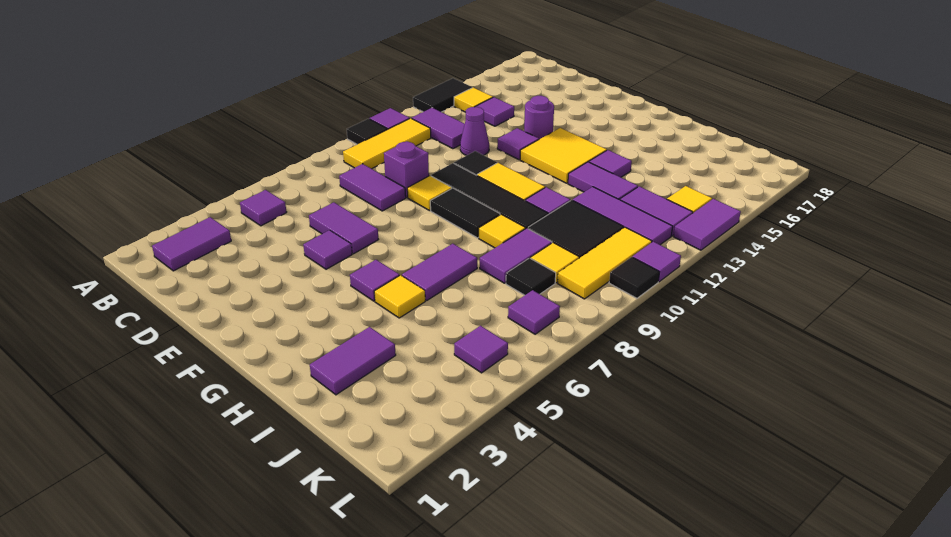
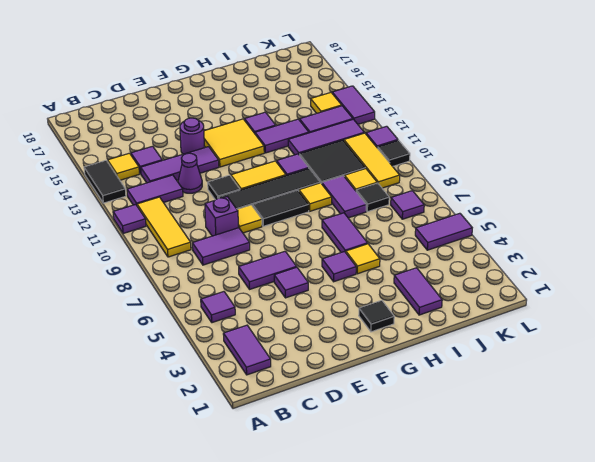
black tile A10 level 1 -> black tile G2 level 1
purple tile E13 level 1 -> purple tile C13:E13 level 1
purple tile K5 level 1 -> purple tile K5:L5 level 1

